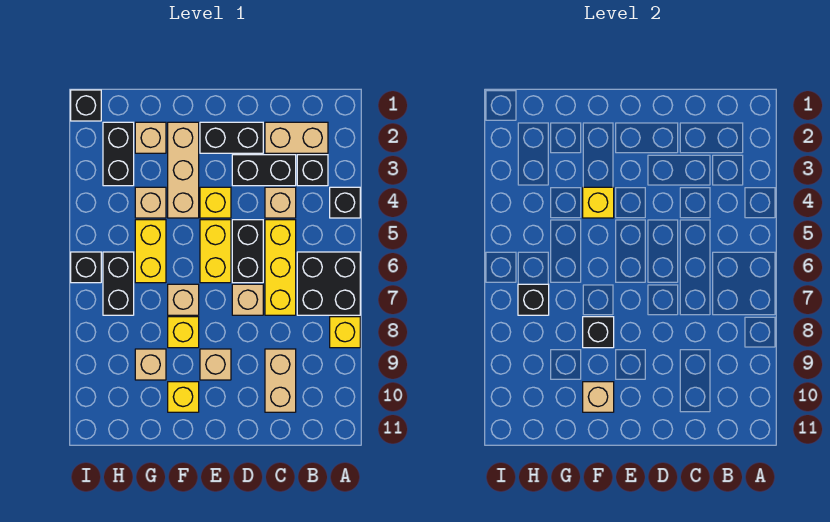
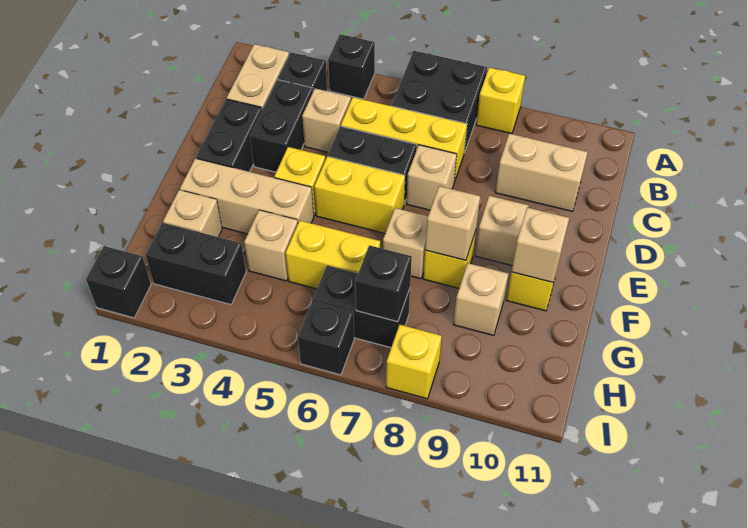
yellow brick F4 level 2 -> yellow brick I8 level 1
black brick F8 level 2 -> tan brick F8 level 2

